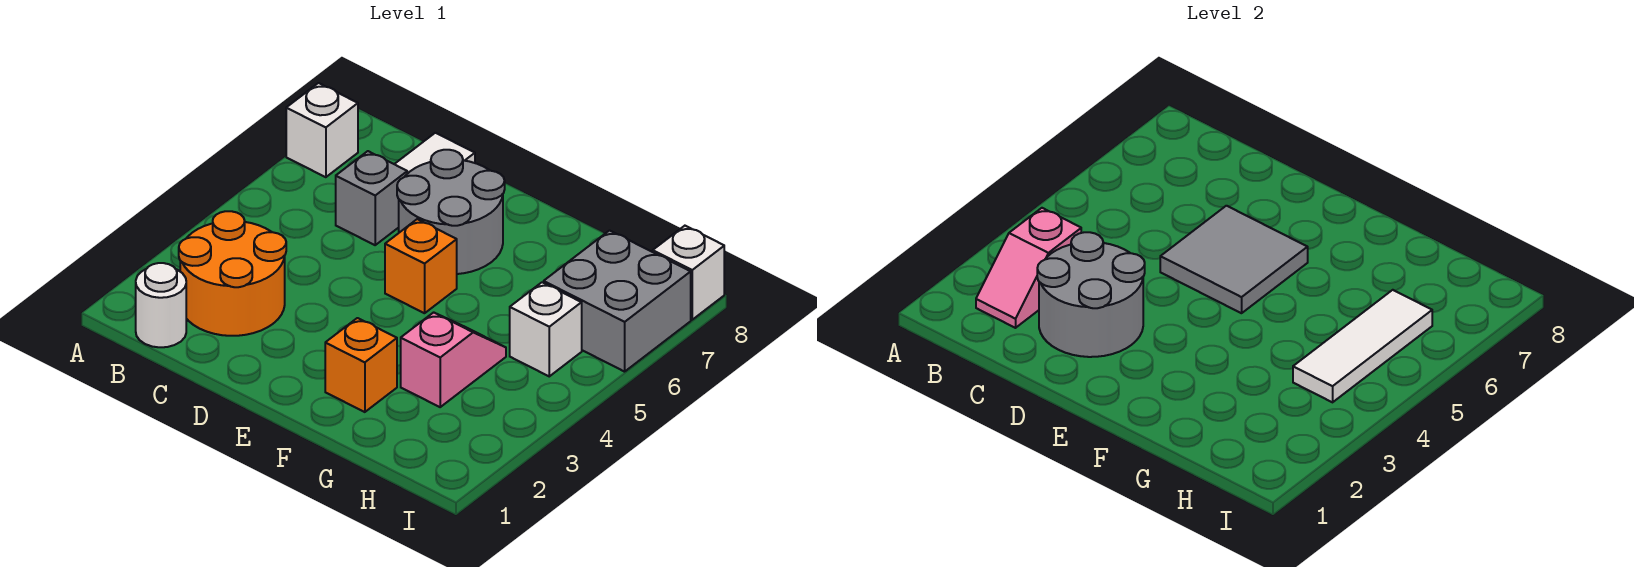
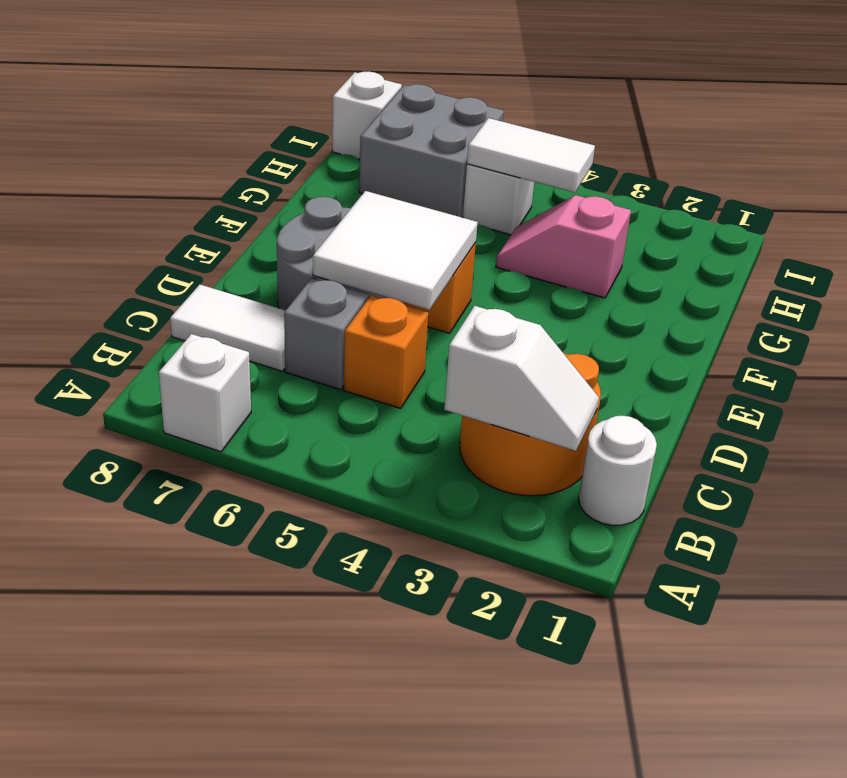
pink slope B2:B3 level 2 top 3 -> white slope B2:B3 level 2 top 3
grey round brick C2:D3 level 2 -> none
grey tile D5:E6 level 2 -> white tile D5:E6 level 2
orange brick F2 level 1 -> orange brick C5 level 1
white tile H4:H6 level 2 -> white tile H4:H5 level 2

